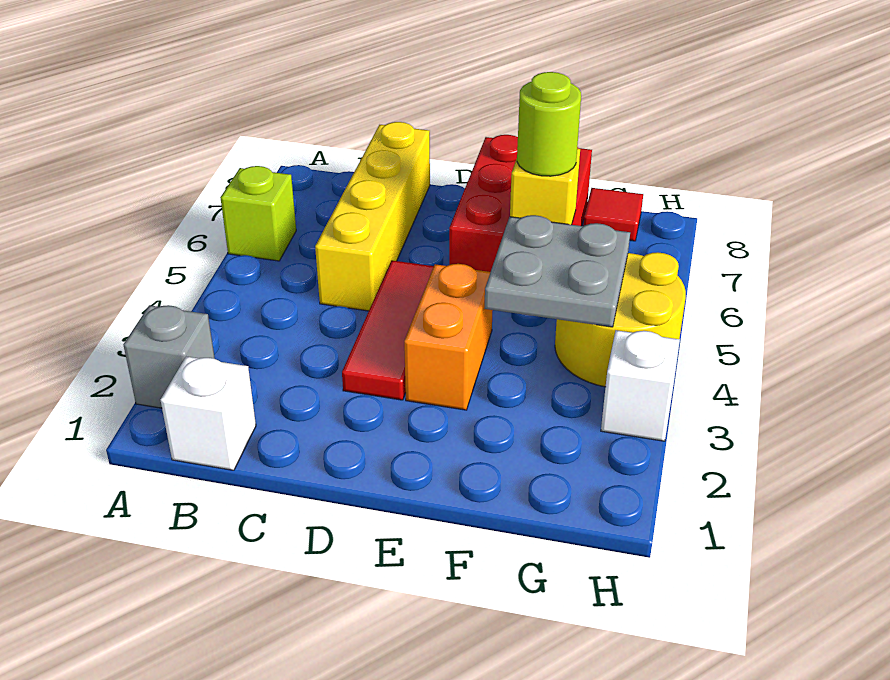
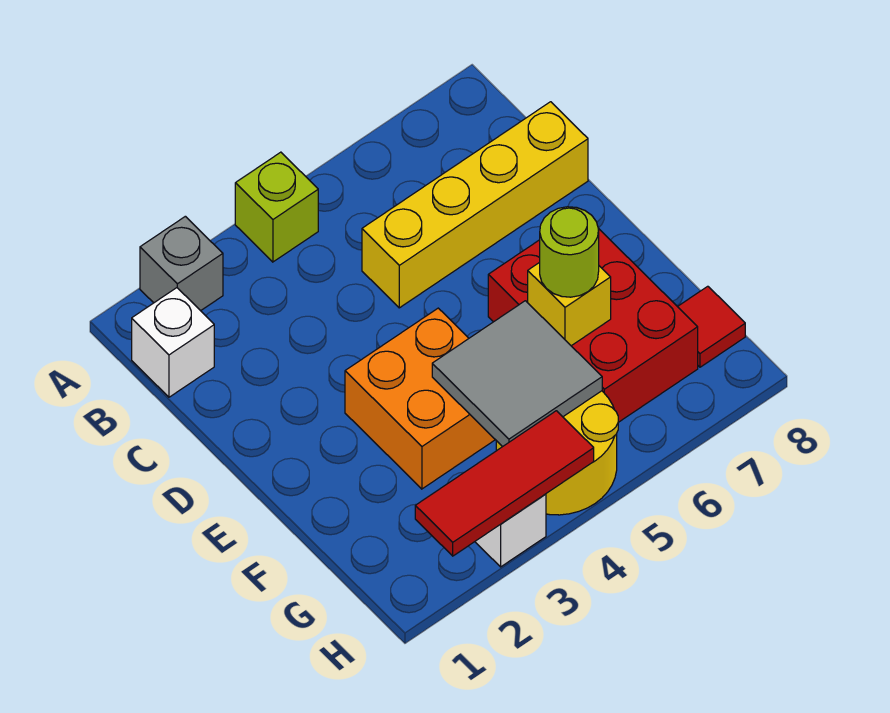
lime brick A6 level 1 -> lime brick A4 level 1
red tile D3:D5 level 1 -> red tile H2:H4 level 2
orange brick E3:E4 level 1 -> orange brick E3:F4 level 1
red brick E6:F8 level 1 -> red brick E6:G7 level 1
grey plate F4:G5 level 2 -> grey tile F4:G5 level 2

